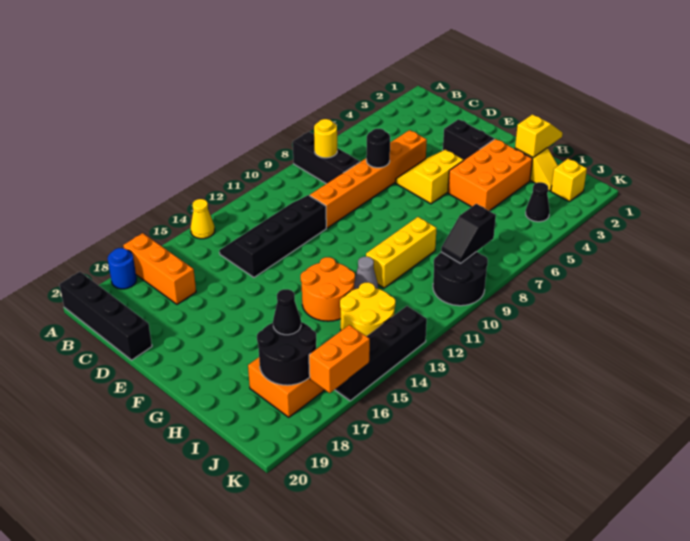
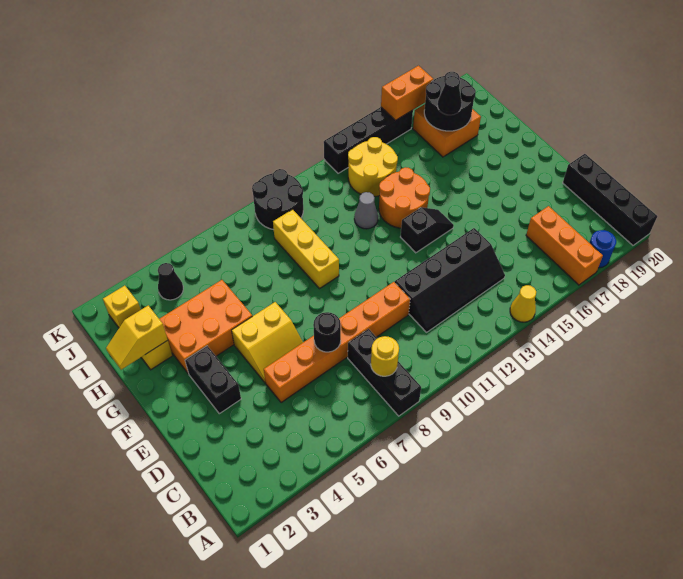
yellow brick H9:H11 level 1 -> yellow brick G9:I9 level 1
black slope J8:J9 level 2 top 8 -> black slope F13:F14 level 1 top 13

